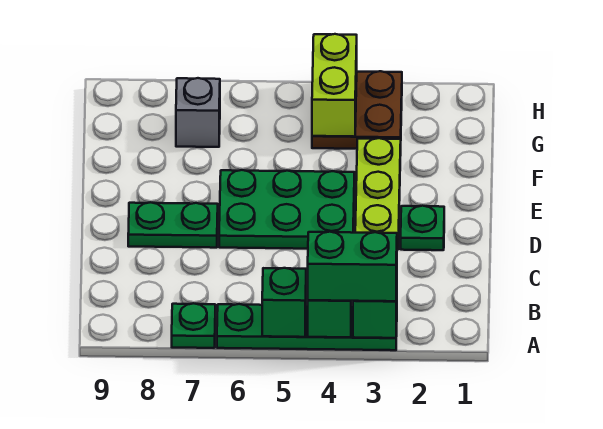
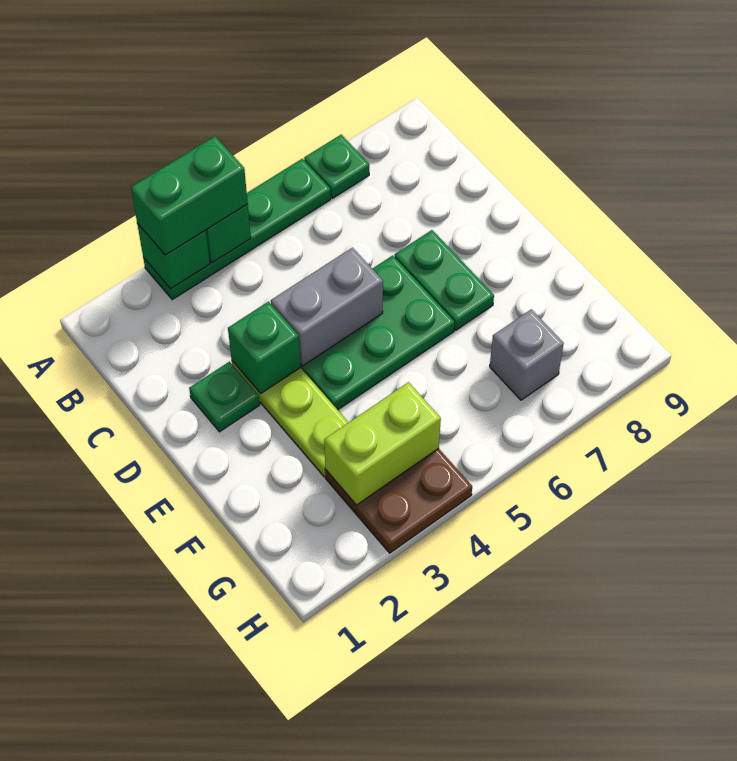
green brick A5 level 2 -> green brick D3 level 2
none -> grey brick D4:D5 level 2
green plate D7:D8 level 1 -> green plate D7:E7 level 1
lime brick G4:H4 level 2 -> lime brick G3:G4 level 2

